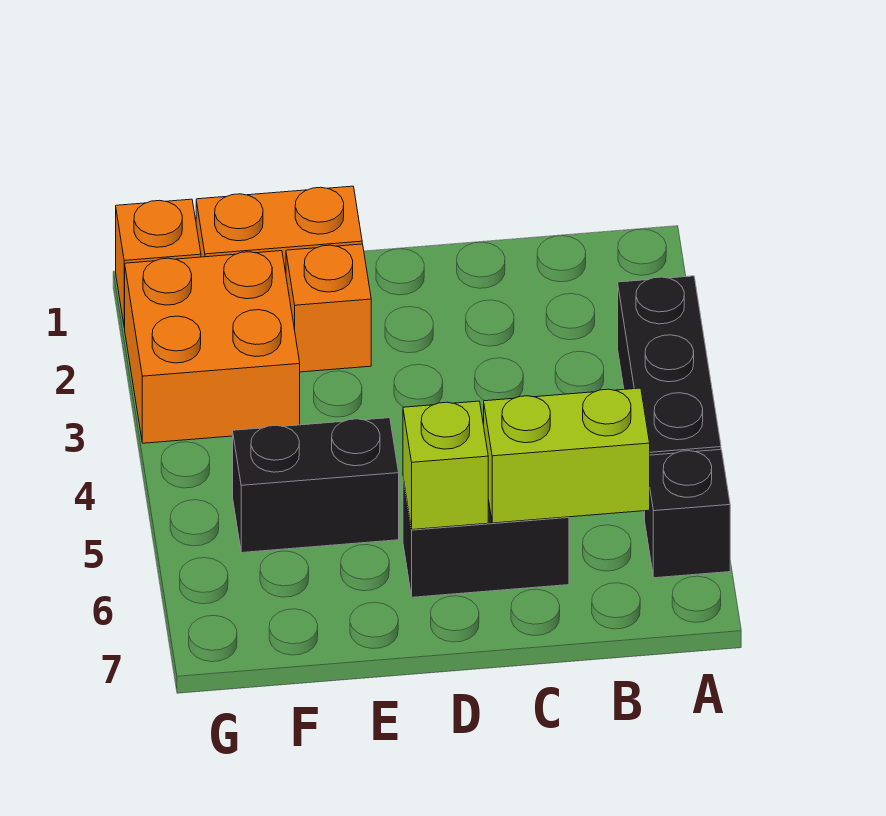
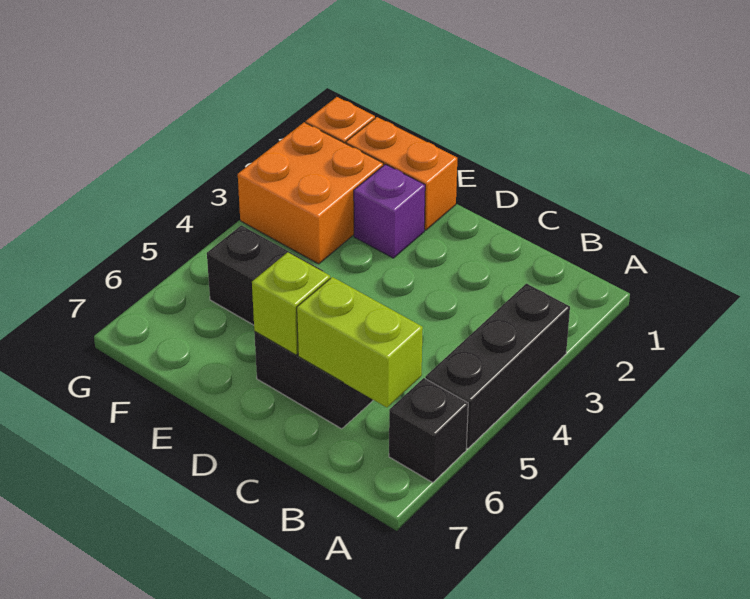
orange brick E2 level 1 -> purple brick E2 level 1

